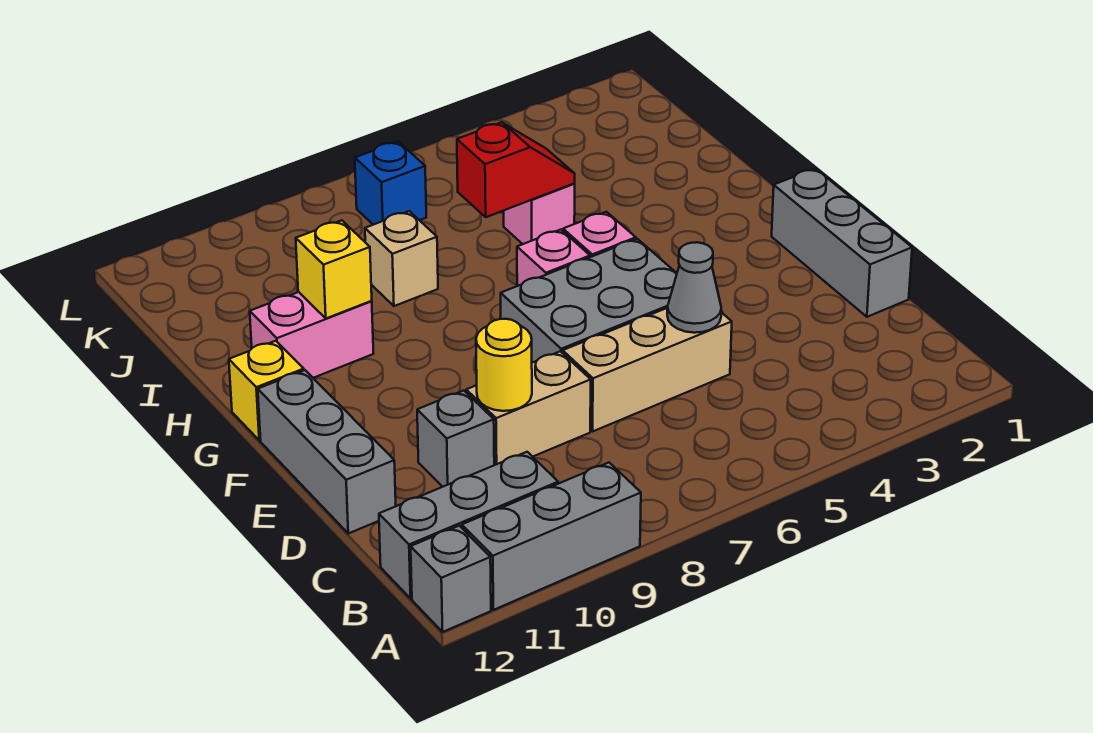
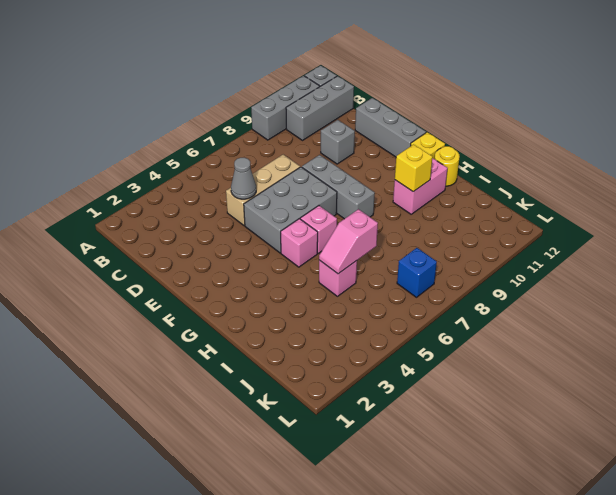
grey brick D1:F1 level 1 -> grey brick E8:G8 level 1
tan brick D8:D9 level 1 -> none
yellow round brick D9 level 2 -> yellow round brick H12 level 1
red slope I5:I6 level 2 top 6 -> pink slope I5:I6 level 2 top 6
tan brick I8 level 1 -> none

